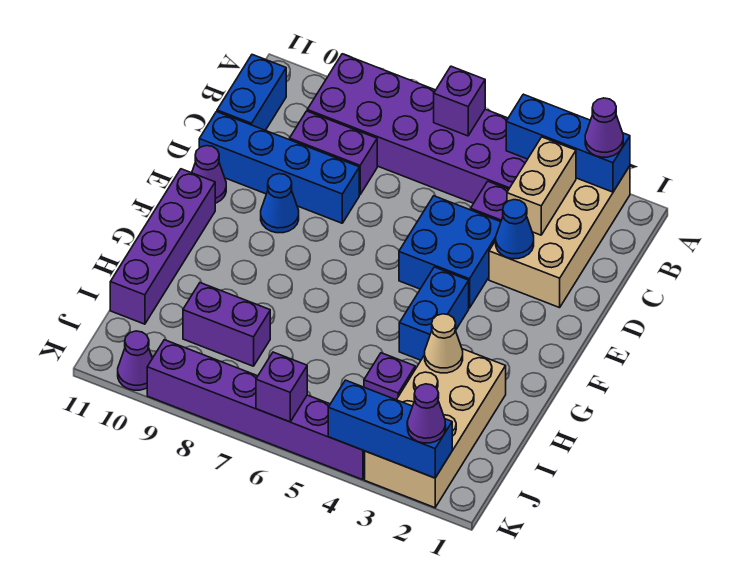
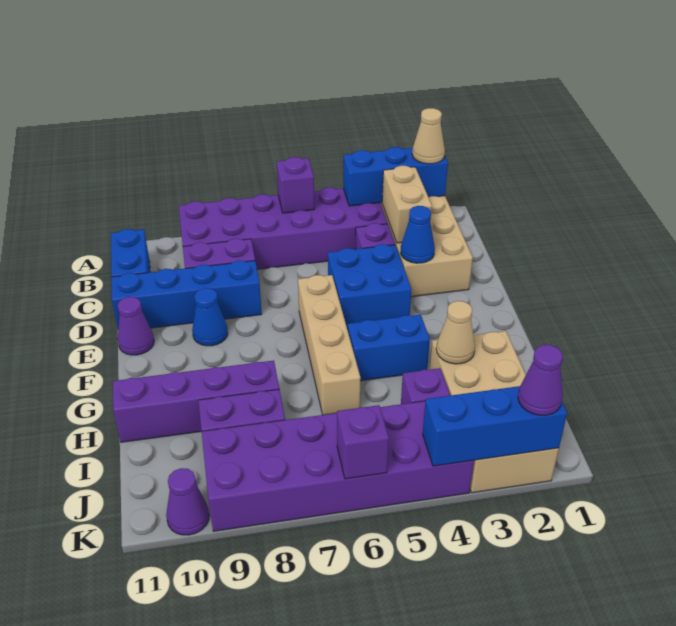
purple cone A2 level 3 -> tan cone A2 level 3
none -> tan brick E6:H6 level 1
blue brick F4:G4 level 1 -> blue brick G4:G5 level 1
purple brick F11:I11 level 1 -> purple brick H8:H11 level 1
purple brick K4:K9 level 1 -> purple brick J4:K9 level 1

